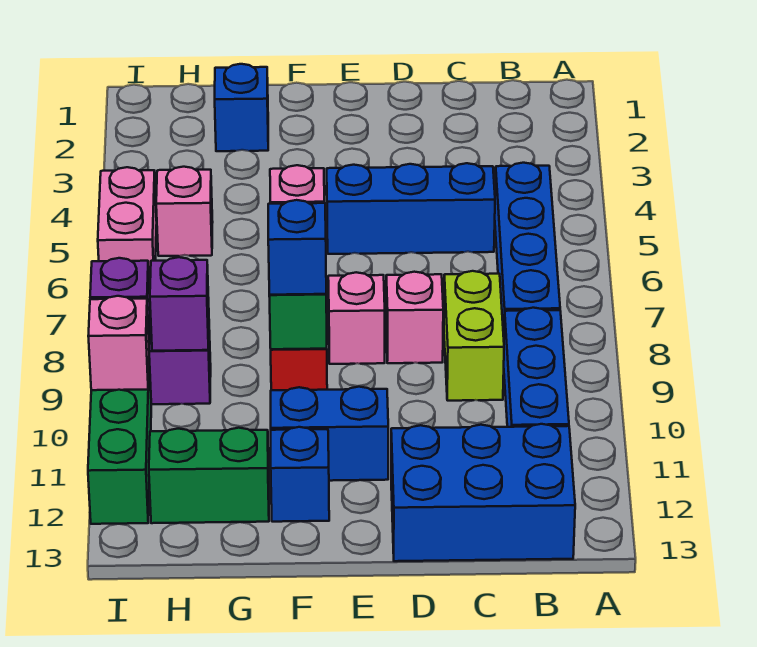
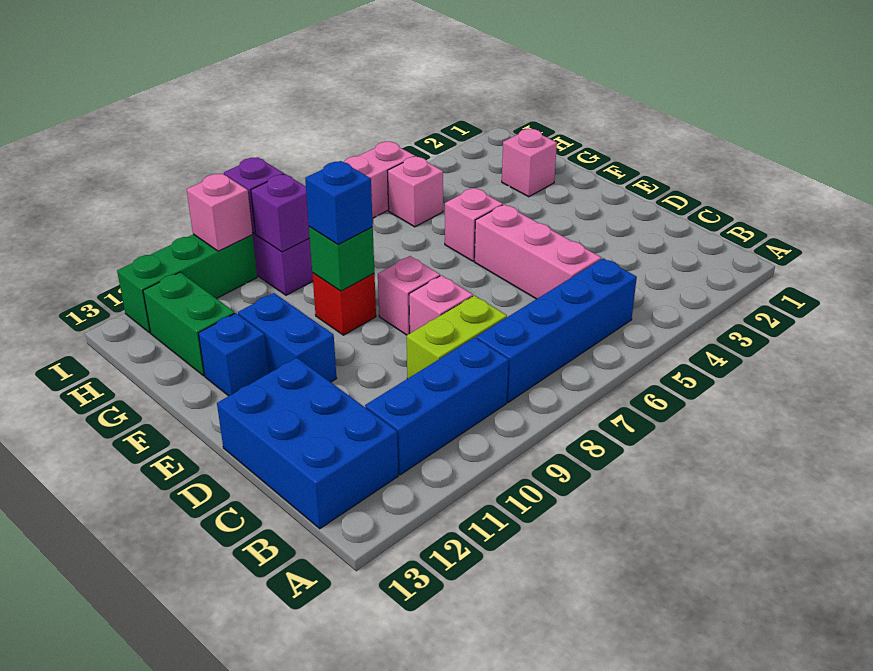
blue brick C5:E5 level 1 -> pink brick C5:E5 level 1
blue brick G2 level 1 -> pink brick G2 level 1

